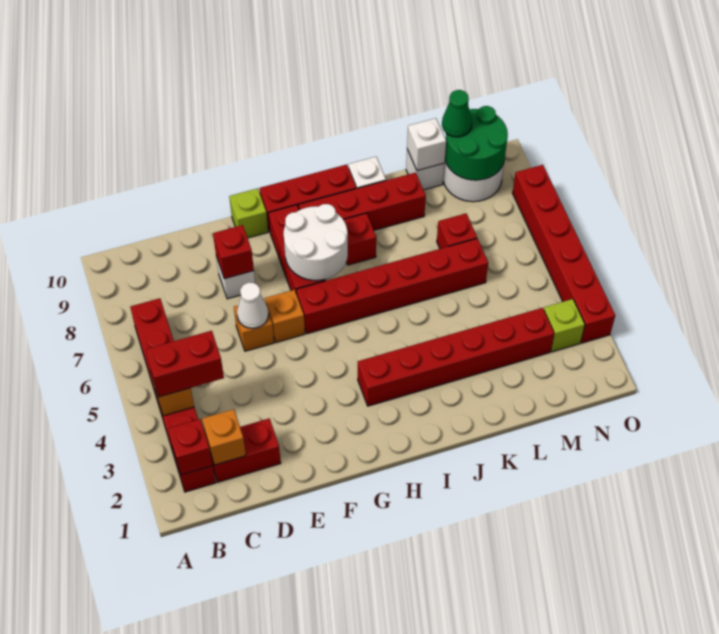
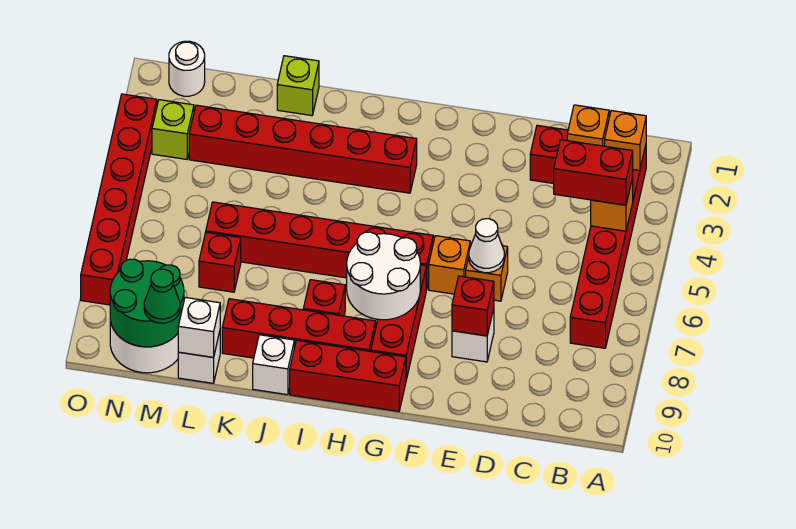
red brick B2 level 2 -> orange brick B2 level 2
lime brick F10 level 1 -> lime brick K1 level 1
none -> white round brick N1 level 1

